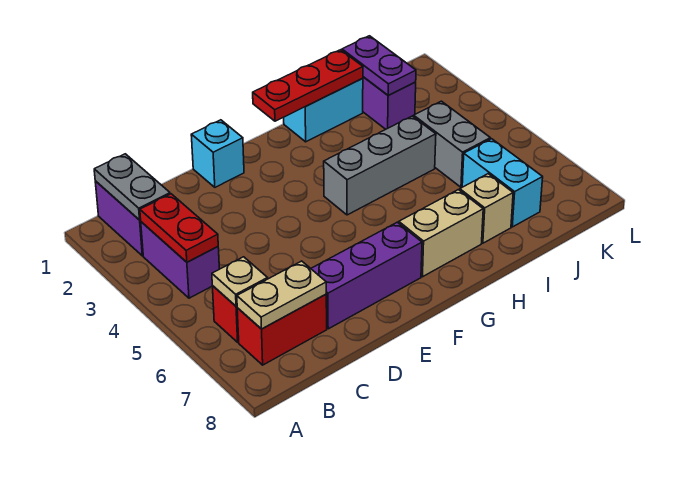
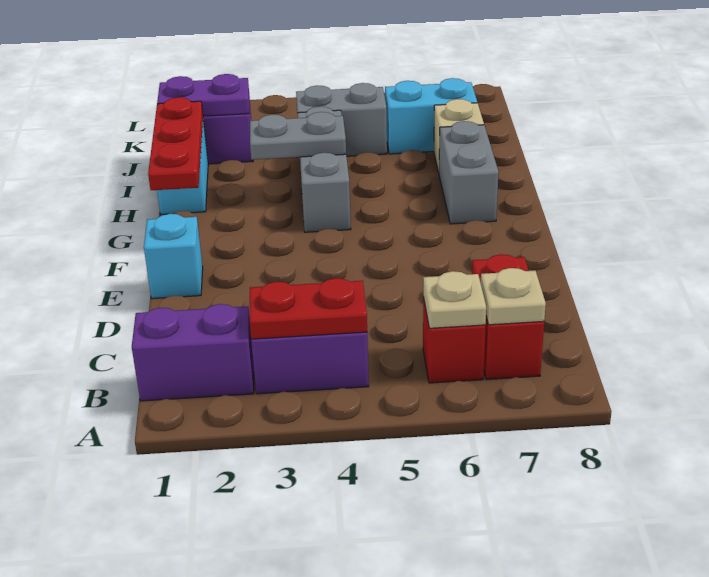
grey plate B1:B2 level 2 -> grey plate H3:H4 level 2
tan plate B7:C7 level 2 -> tan plate B7 level 2
purple brick D7:F7 level 1 -> none
tan brick G7:H7 level 1 -> grey brick G7:H7 level 1

